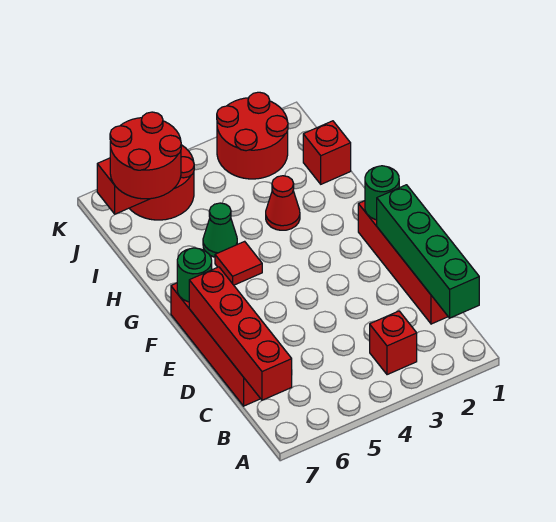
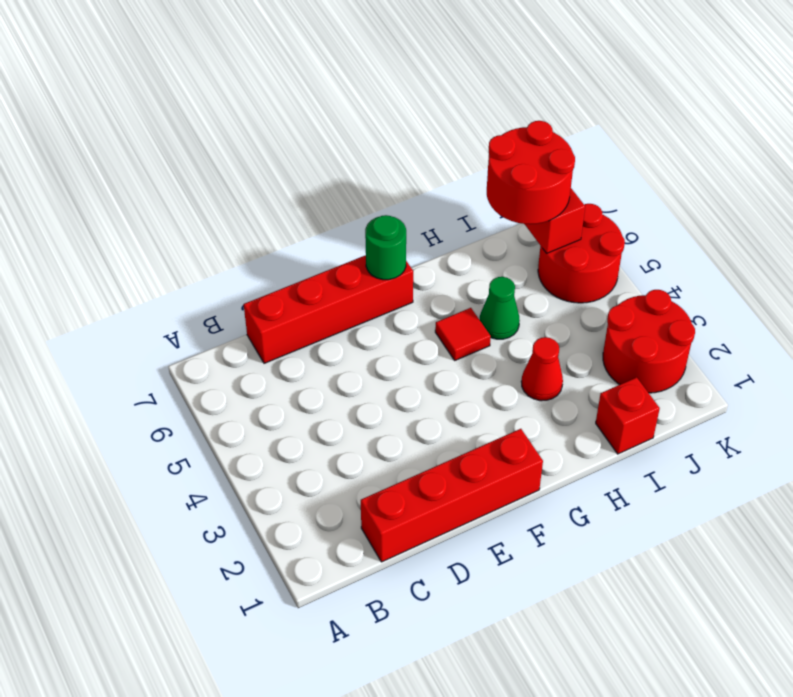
green brick B1:E1 level 2 -> none
red brick B3 level 1 -> none
red brick B7:E7 level 2 -> none
green round brick F1 level 2 -> none

